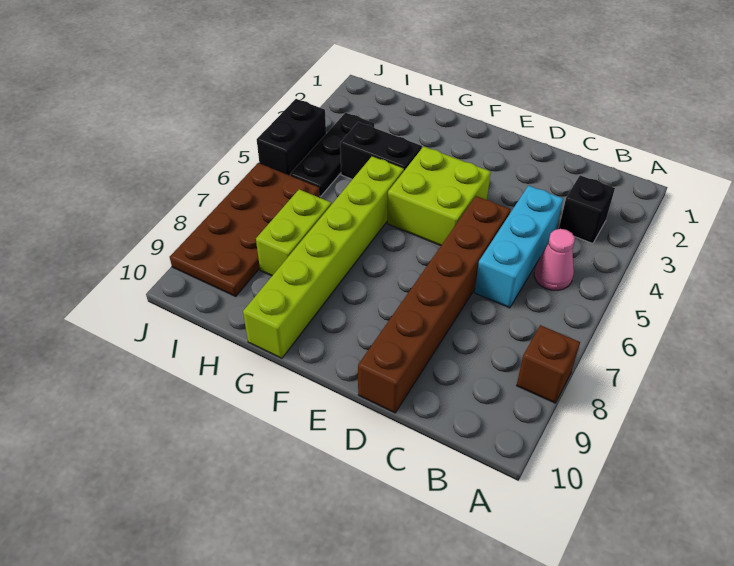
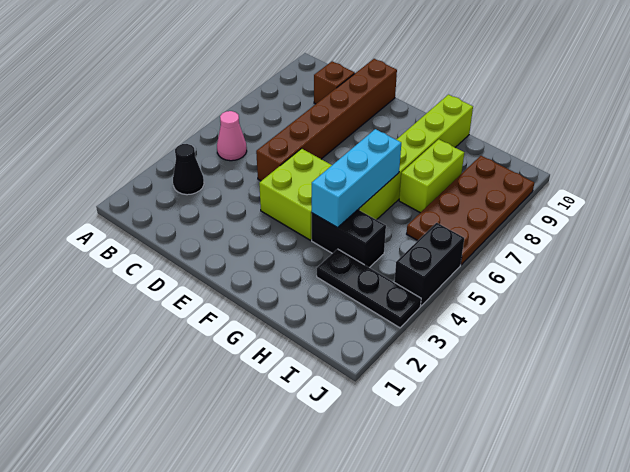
brown brick A8 level 1 -> brown brick C9 level 1
black brick B3 level 1 -> black cone B3 level 1
cyan brick C4:C6 level 1 -> cyan brick G4:G6 level 2
black plate I3:I5 level 1 -> black plate H3:J3 level 1

